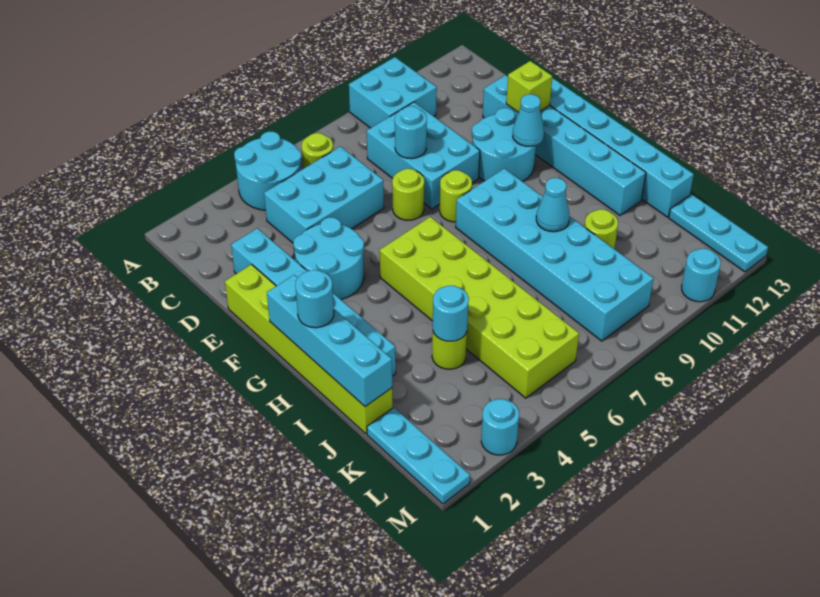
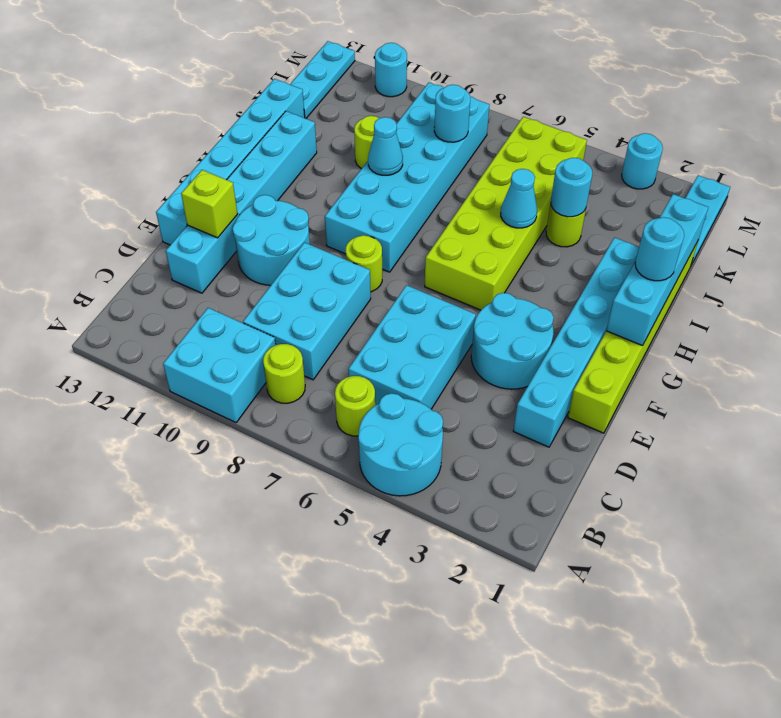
cyan brick C4:D6 level 1 -> cyan brick C5:E6 level 1
cyan round brick D8 level 2 -> cyan round brick K8 level 2
lime round brick E7 level 1 -> lime round brick B8 level 1
cyan cone F11 level 2 -> cyan cone I5 level 2

